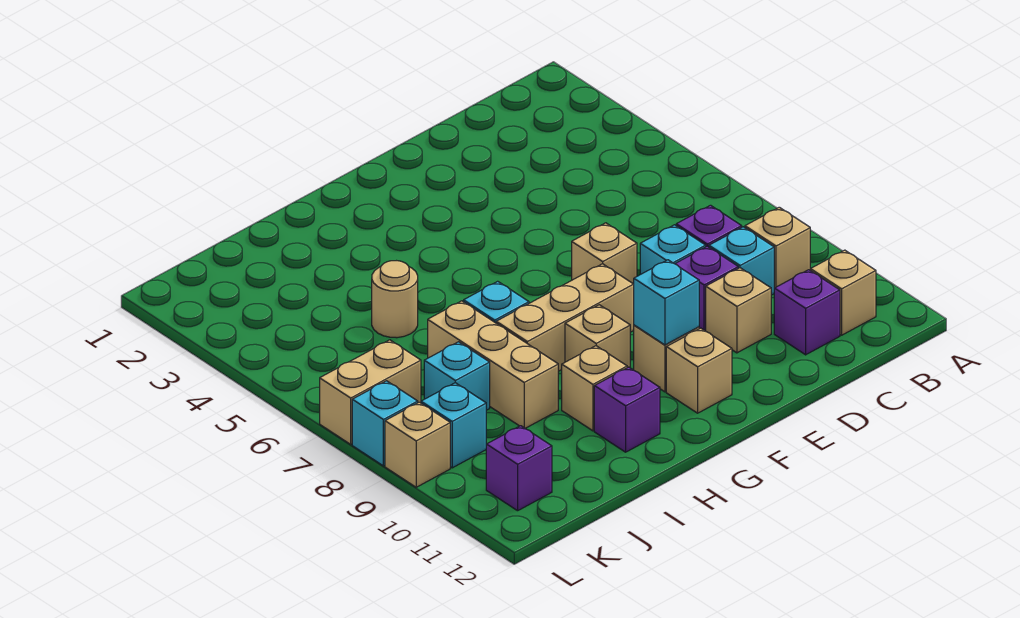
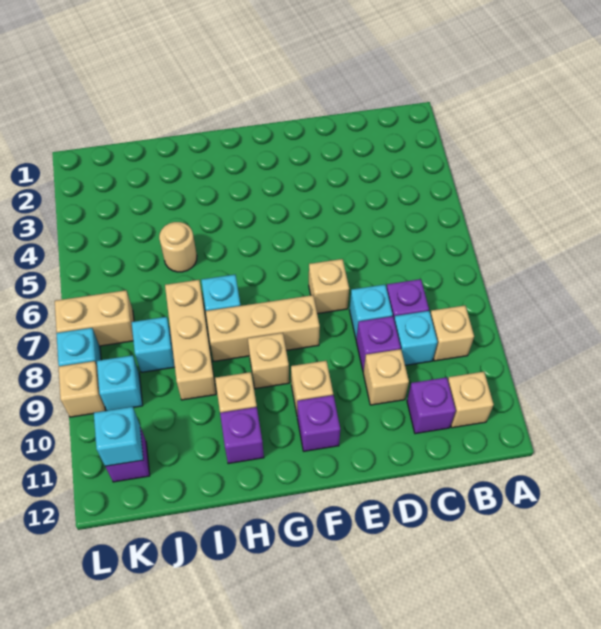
cyan brick F10 level 2 -> cyan brick K11 level 2
tan brick F11 level 1 -> purple brick F11 level 1

